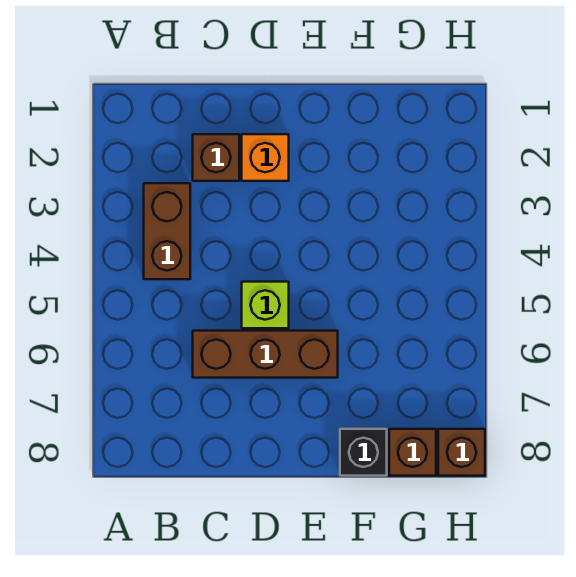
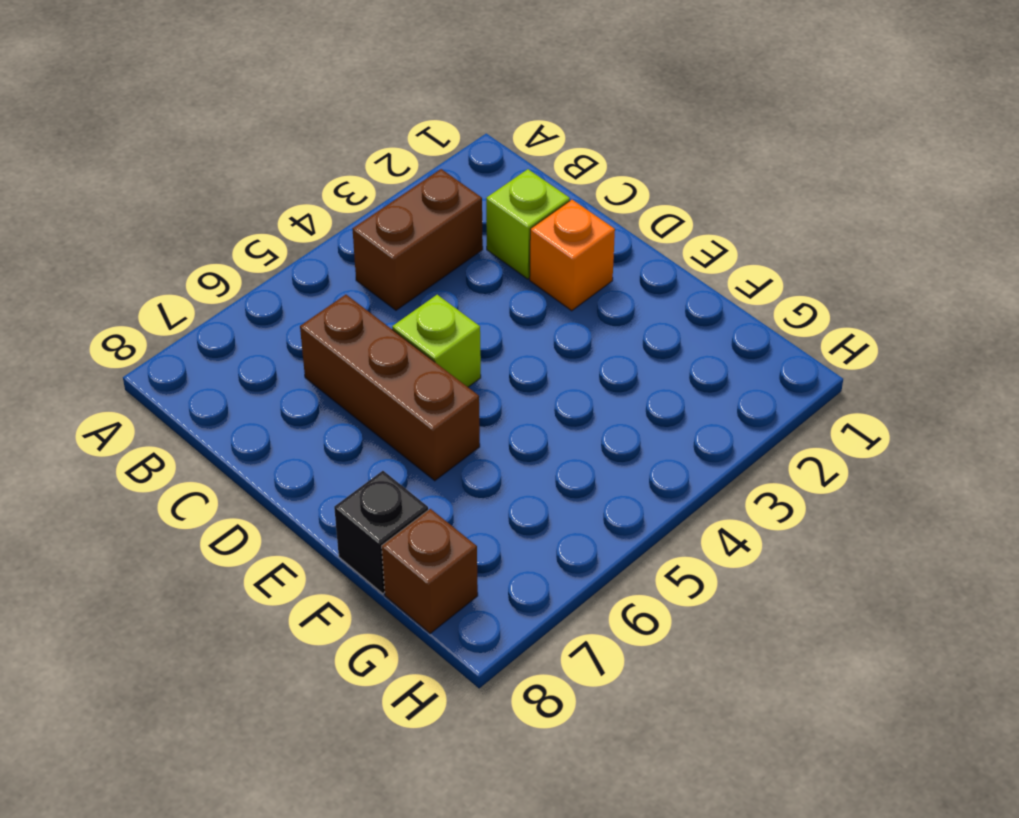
brown brick C2 level 1 -> lime brick C2 level 1
brown brick H8 level 1 -> none

